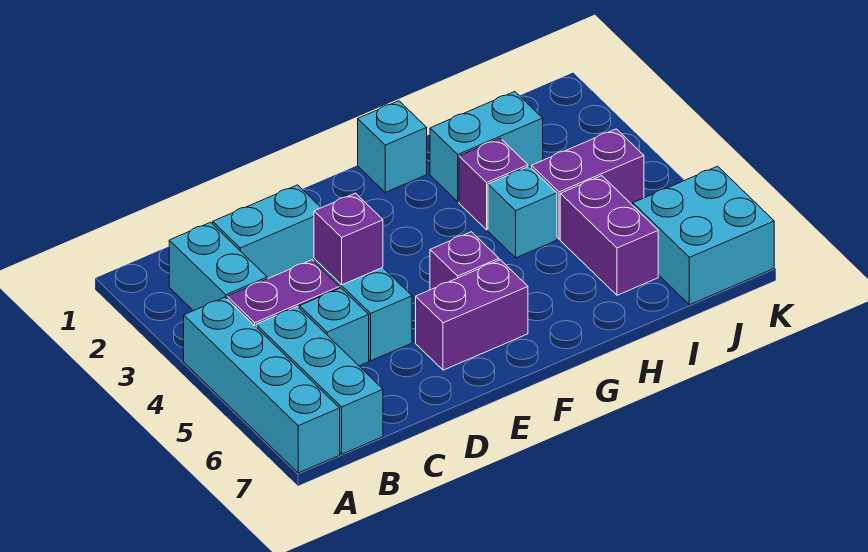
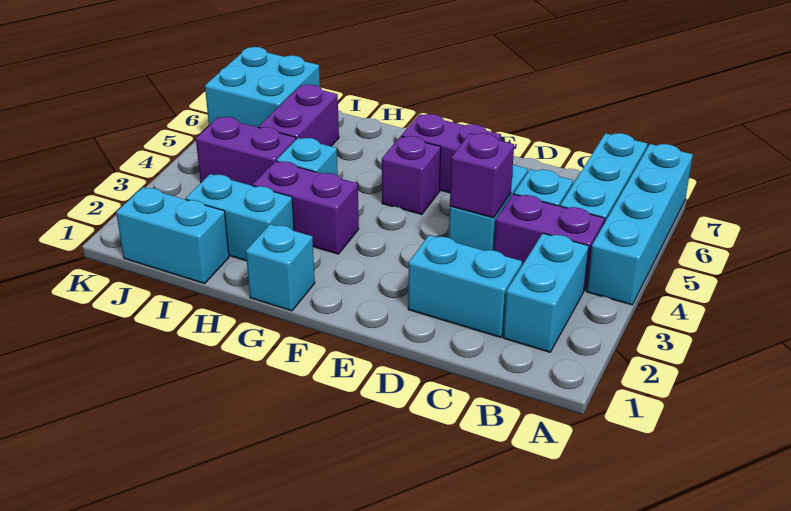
purple brick H3 level 1 -> purple brick G3:H3 level 1
none -> cyan brick I1:J1 level 1

